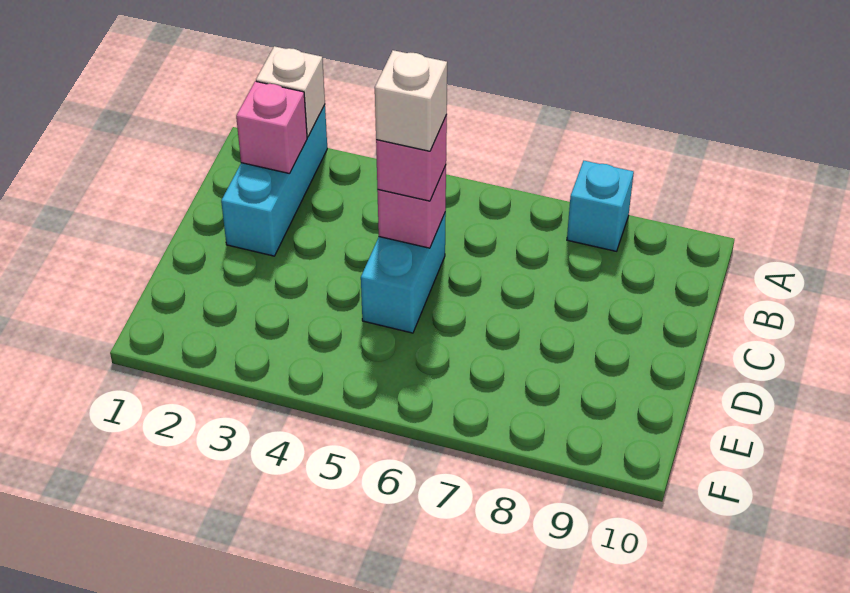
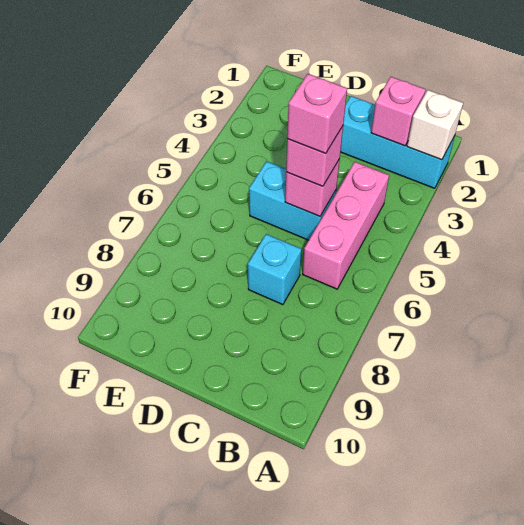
cyan brick A8 level 1 -> cyan brick C7 level 1
none -> pink brick B4:B6 level 1
white brick C5 level 4 -> pink brick C5 level 4

